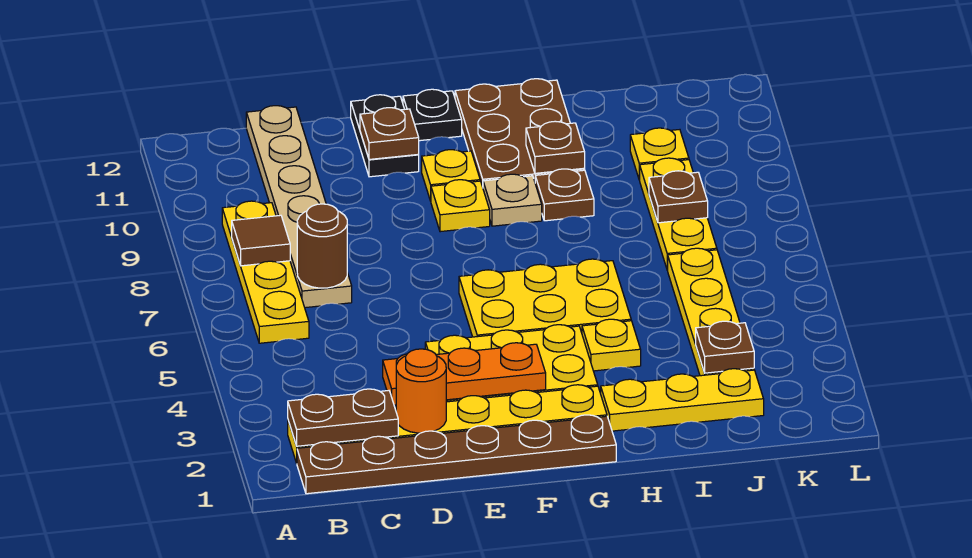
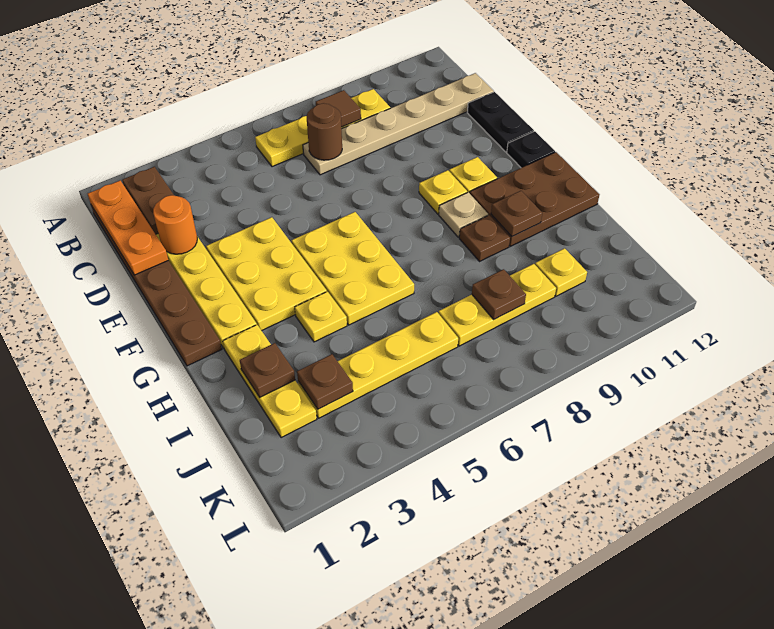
orange plate D3:F3 level 2 -> orange plate B1:D1 level 2
black plate E11:E12 level 1 -> black plate D12:E12 level 1
brown plate E11 level 2 -> brown plate I2 level 2

